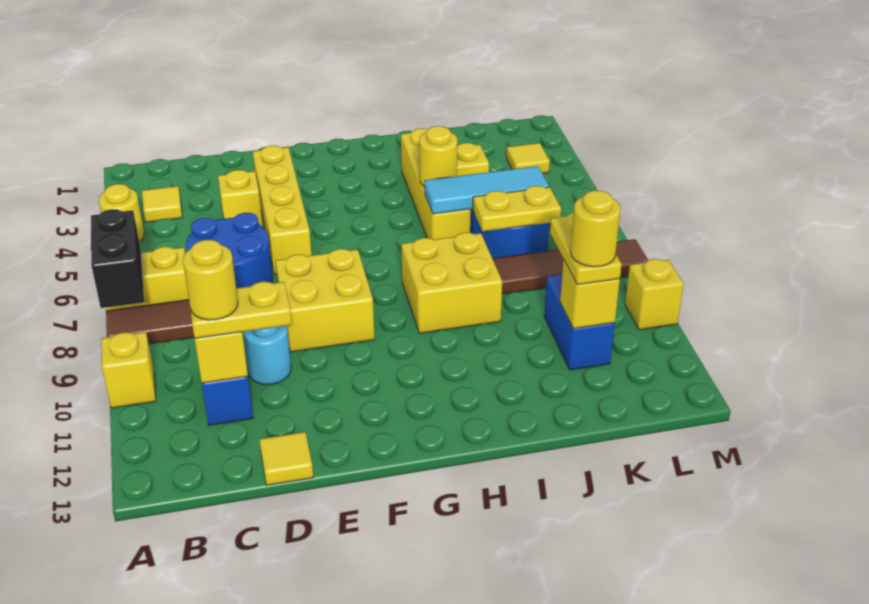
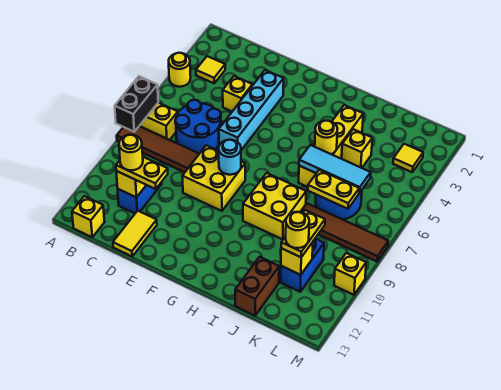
yellow brick A10 level 1 -> yellow brick B13 level 1
cyan round brick D10 level 1 -> cyan round brick F8 level 2
yellow tile D13 level 1 -> yellow tile D12:D13 level 1
yellow brick E3:E6 level 1 -> cyan brick E3:E6 level 1
none -> brown brick J12:J13 level 1

